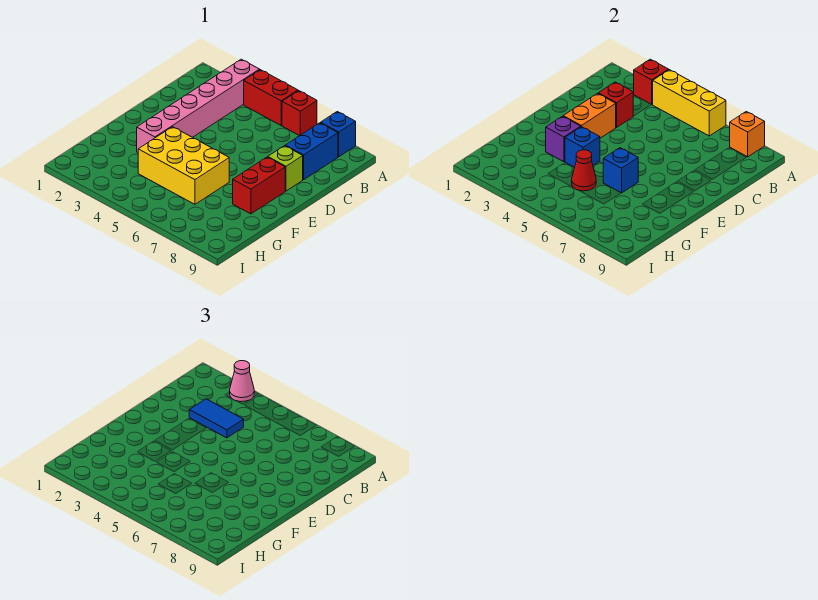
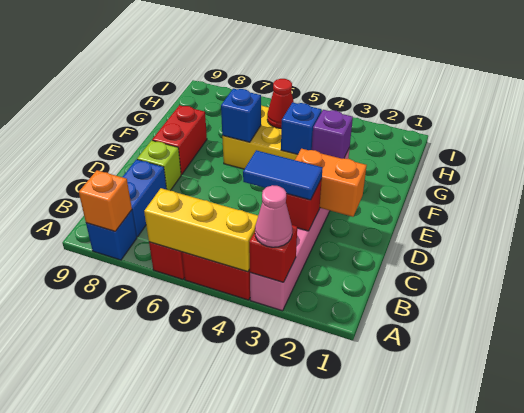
orange brick D3:E3 level 2 -> orange brick D2:D3 level 2

